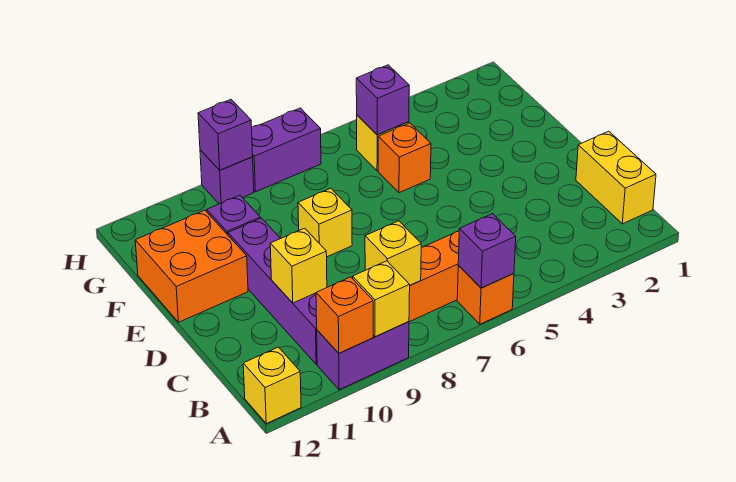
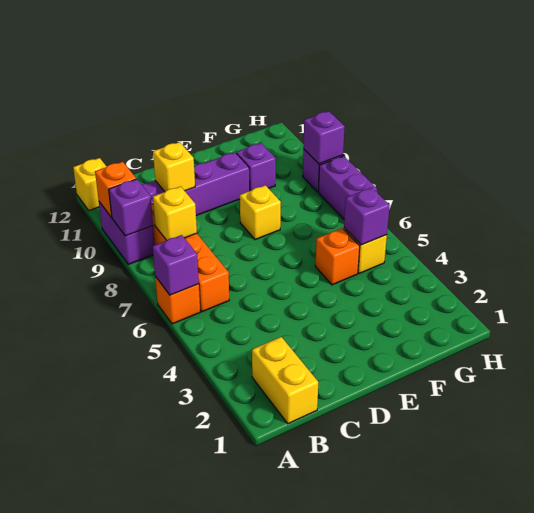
yellow brick A9 level 2 -> purple brick A9 level 2
yellow brick B1:C1 level 1 -> yellow brick B1:B2 level 1
orange brick E11:F12 level 1 -> none

